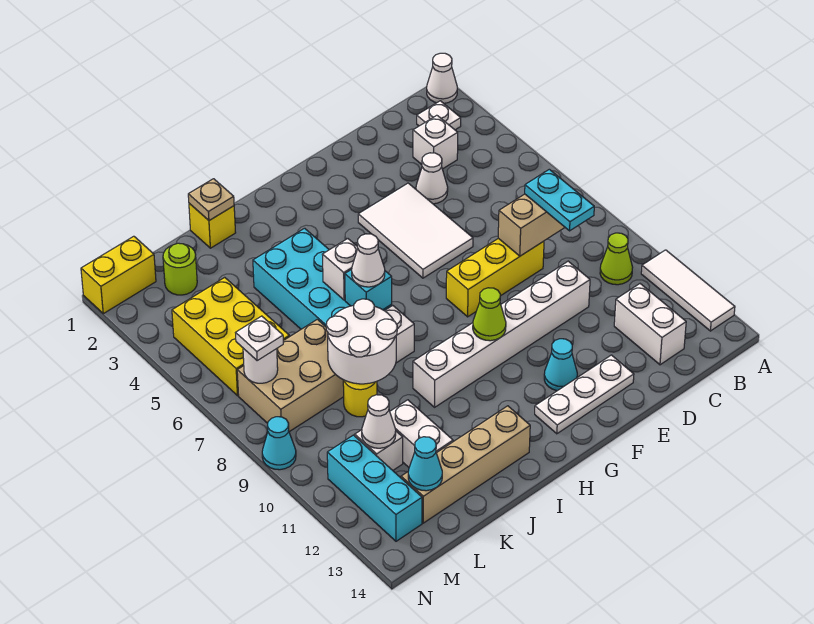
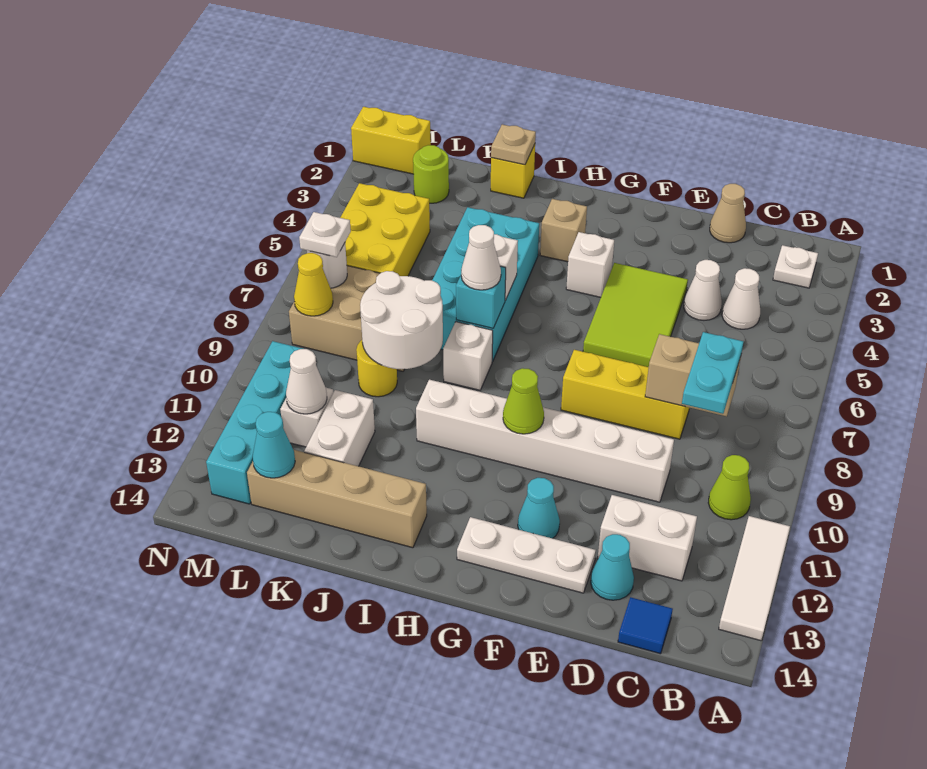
white cone A1 level 1 -> white cone C4 level 1
white brick C3 level 1 -> white brick G4 level 1
white brick C12:C13 level 1 -> white brick C12:D12 level 1
none -> blue tile C14 level 1
none -> tan cone D1 level 1
white tile E4:F6 level 1 -> lime tile E4:F6 level 1
none -> tan brick H3 level 1
none -> yellow cone M8 level 2
cyan brick M11:M13 level 1 -> cyan brick M10:M13 level 1
cyan cone N9 level 1 -> cyan cone D13 level 1

